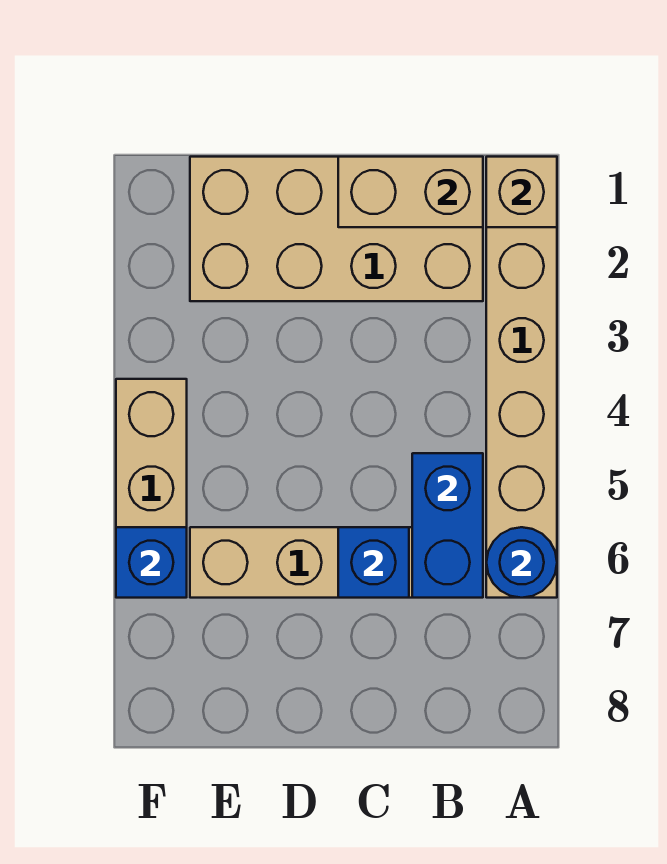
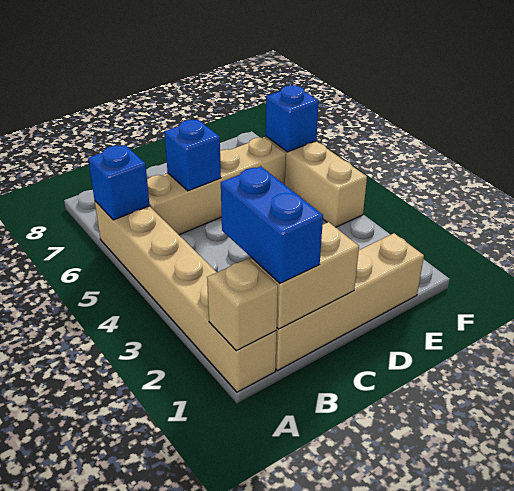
blue round brick A6 level 2 -> blue brick A6 level 2
tan brick B1:E2 level 1 -> tan brick B1:E1 level 1
blue brick B5:B6 level 2 -> blue brick B1:B2 level 3

